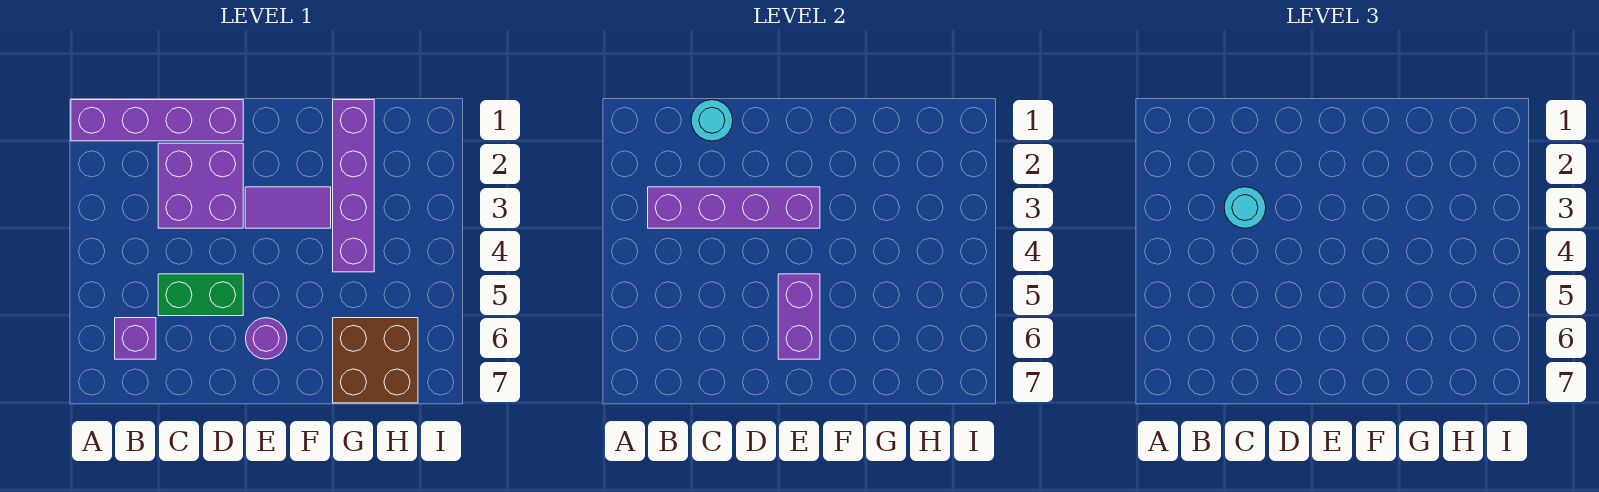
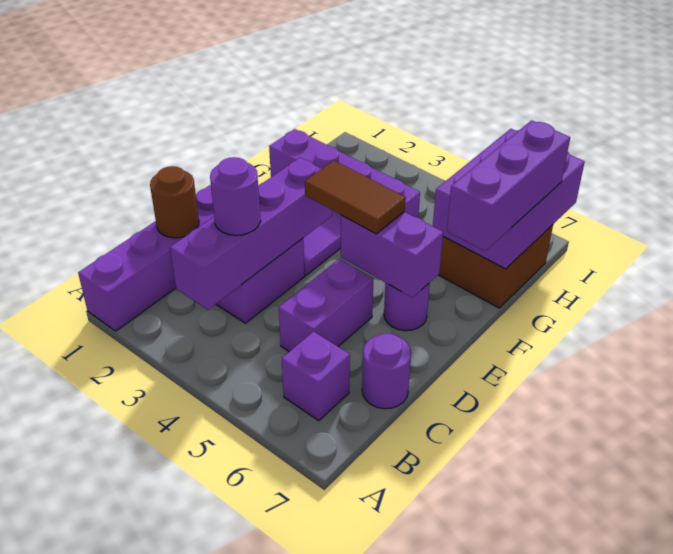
cyan round brick C1 level 2 -> brown round brick C1 level 2
cyan round brick C3 level 3 -> purple round brick C3 level 3
green brick C5:D5 level 1 -> purple brick C5:D5 level 1
none -> purple round brick C7 level 1
none -> brown tile E4:E5 level 3
none -> purple brick F7:H7 level 3
none -> purple brick G6:I7 level 2

